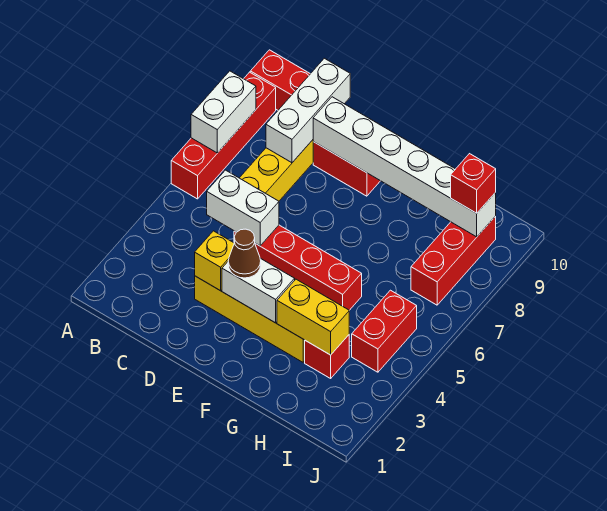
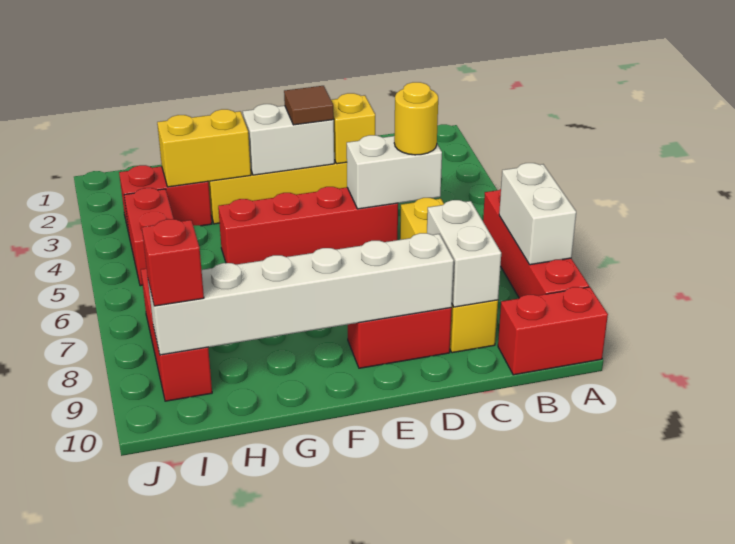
none -> yellow round brick C5 level 3
white brick C8:C10 level 2 -> white brick C8:C9 level 2
brown cone E3 level 3 -> brown tile E3 level 3
red brick H3 level 1 -> red brick H3:I3 level 1

